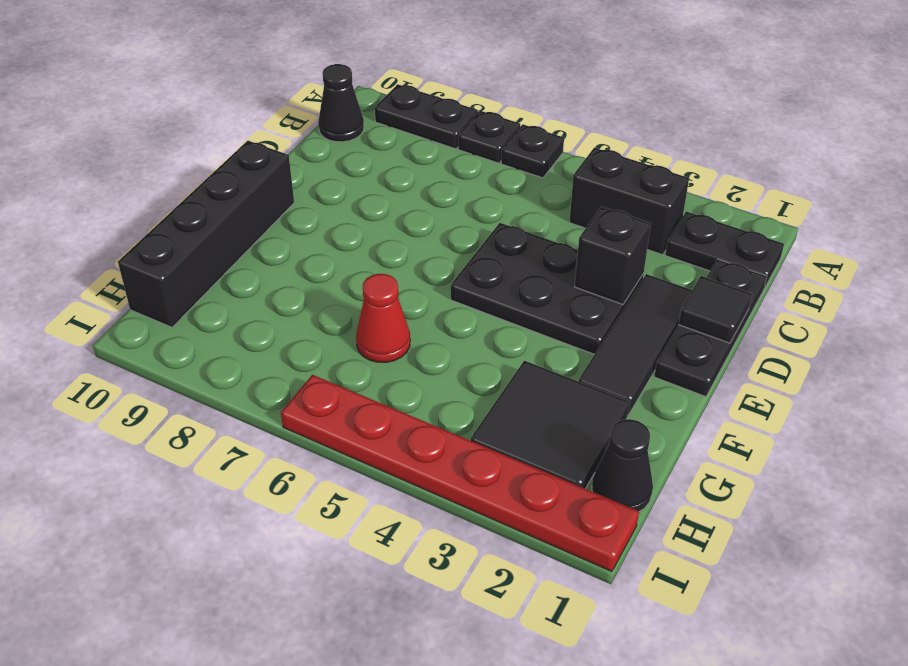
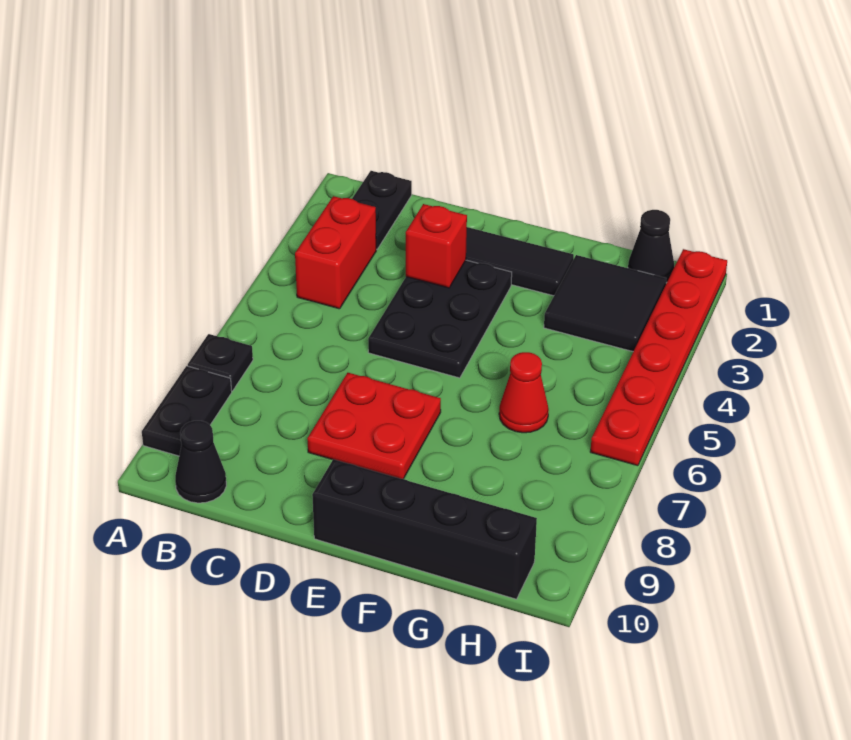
black plate A6 level 1 -> none
black brick B3:B4 level 1 -> red brick B3:B4 level 1
black plate C1:E1 level 1 -> none
black tile D1 level 2 -> none
black brick D3 level 2 -> red brick D3 level 2
none -> red plate D7:E8 level 1

